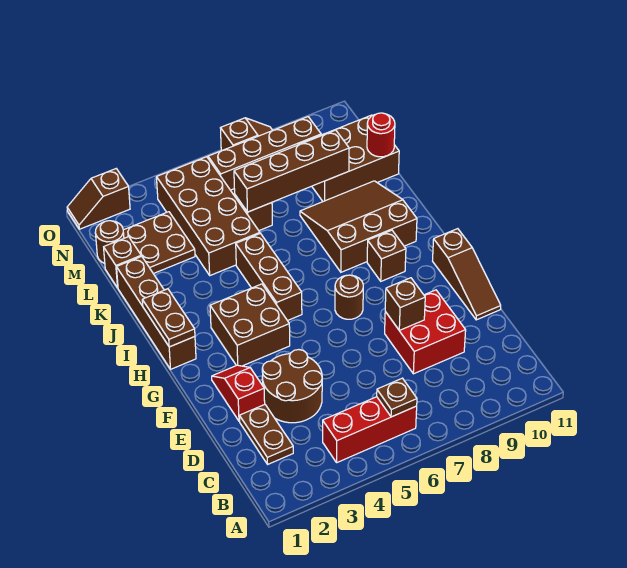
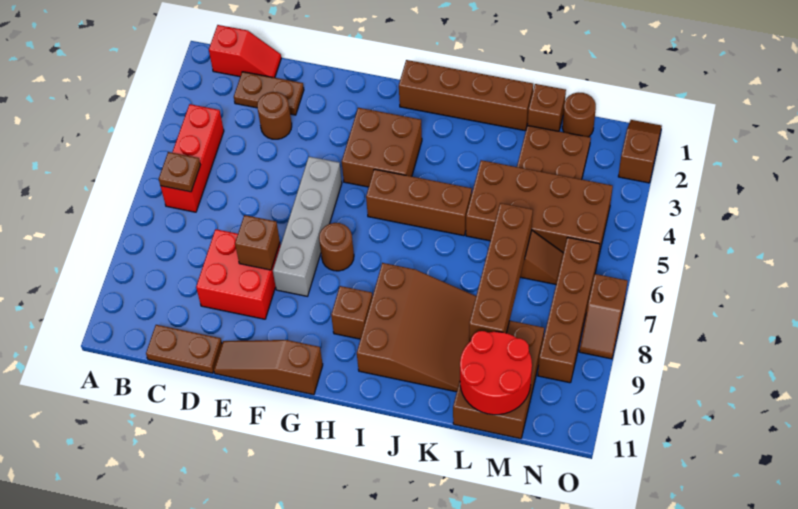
brown round brick D3:E4 level 1 -> brown round brick D3 level 1
red slope E2:F2 level 1 top E -> red slope B1:C1 level 1 top B
none -> grey brick F5:F8 level 1
brown plate H1:I1 level 2 -> brown plate C11:D11 level 1
red round brick L11 level 2 -> red round brick L10:M11 level 2

